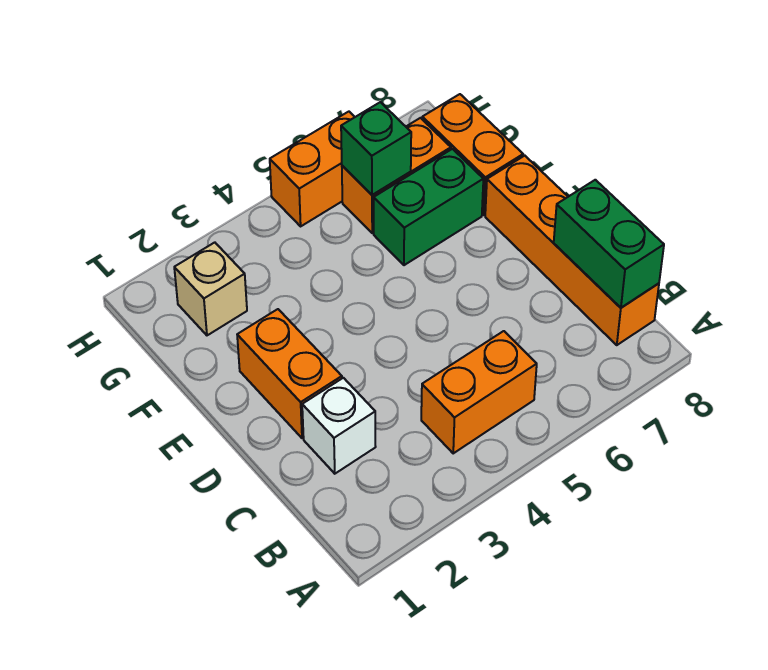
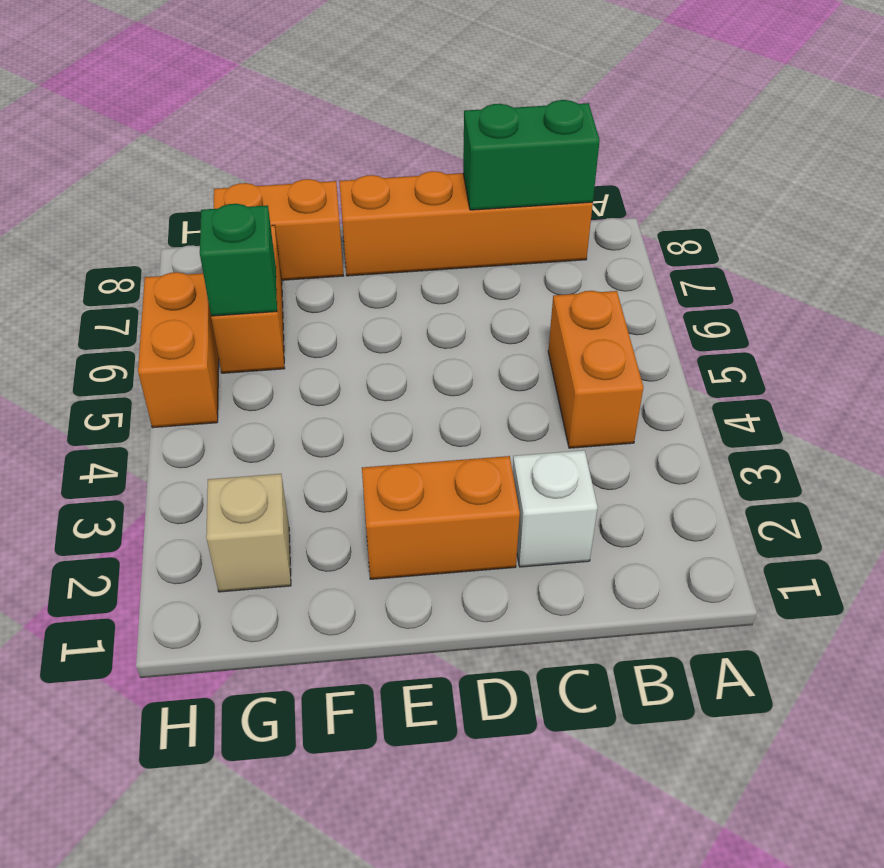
green brick F6:F7 level 1 -> none

